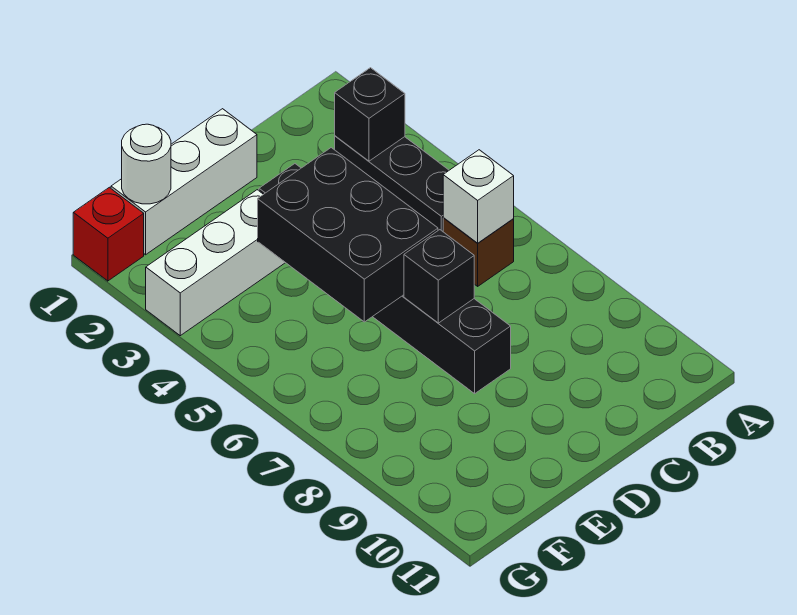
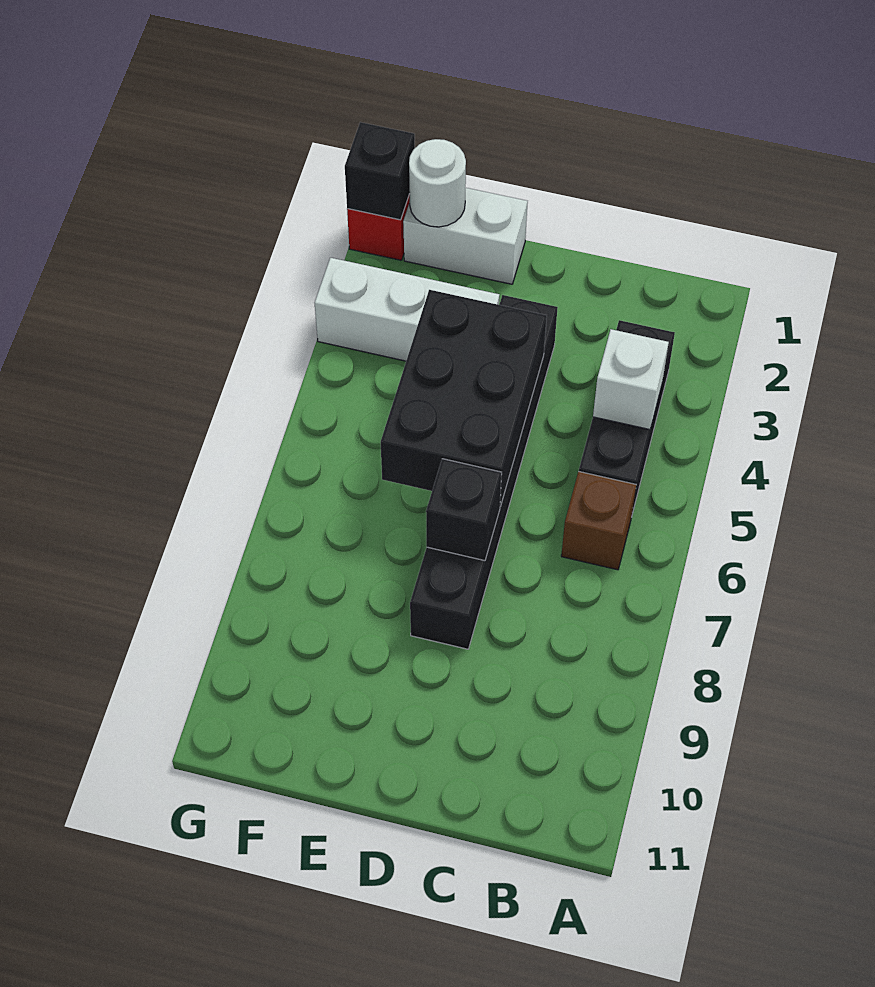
black brick B3 level 2 -> black brick G1 level 2
white brick B6 level 2 -> white brick B4 level 2
white brick D1:F1 level 1 -> white brick E1:F1 level 1

